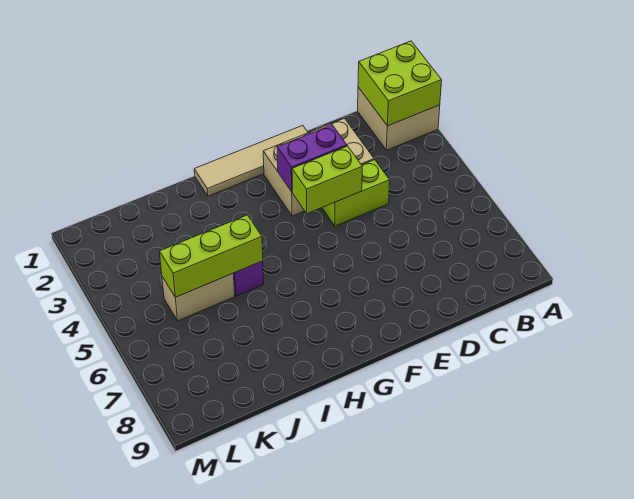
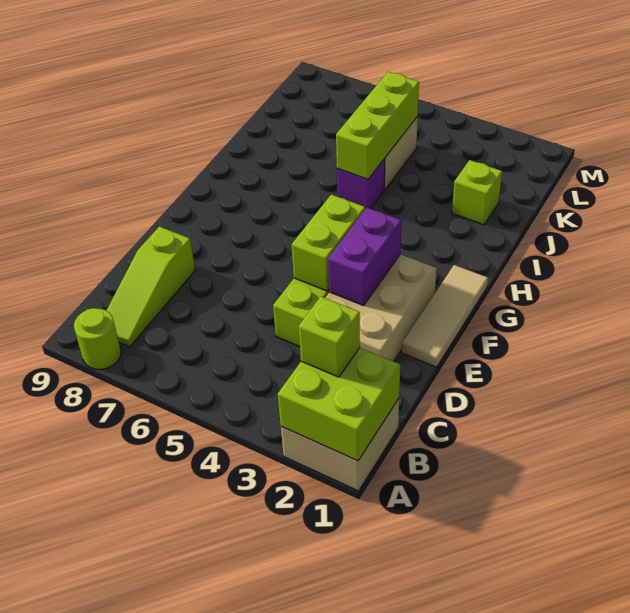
none -> lime round brick A8 level 1
none -> lime brick B2 level 3
none -> lime slope B8:D8 level 1 top D
tan tile E1:H1 level 1 -> tan tile E1:G1 level 1
none -> lime brick J2 level 1

